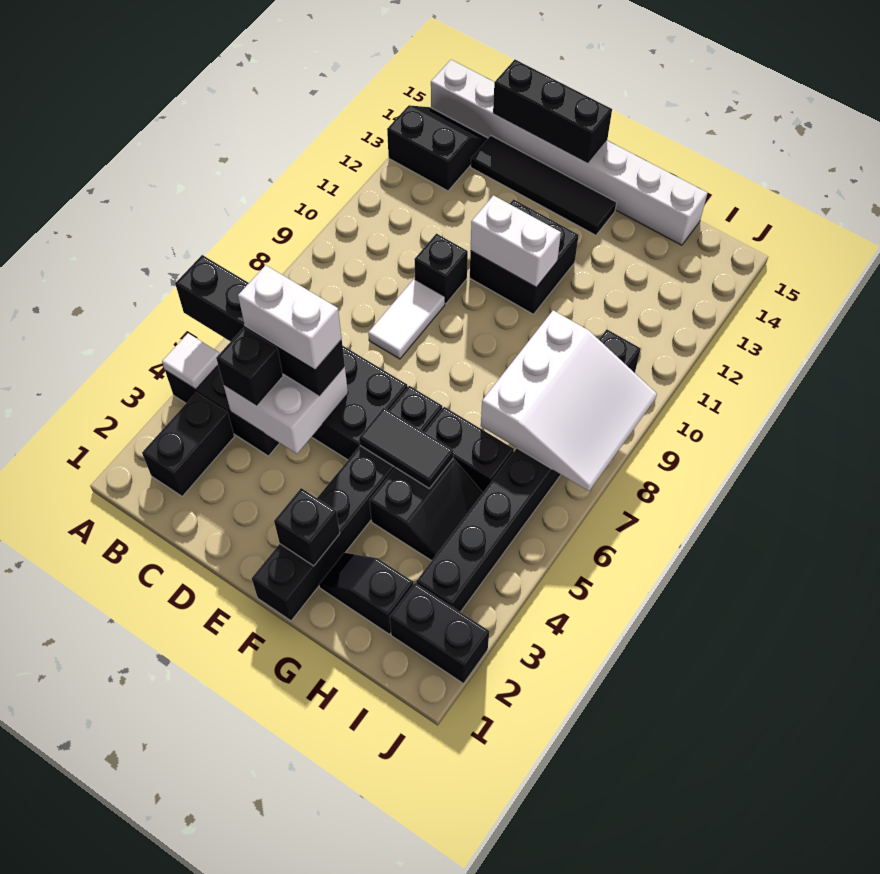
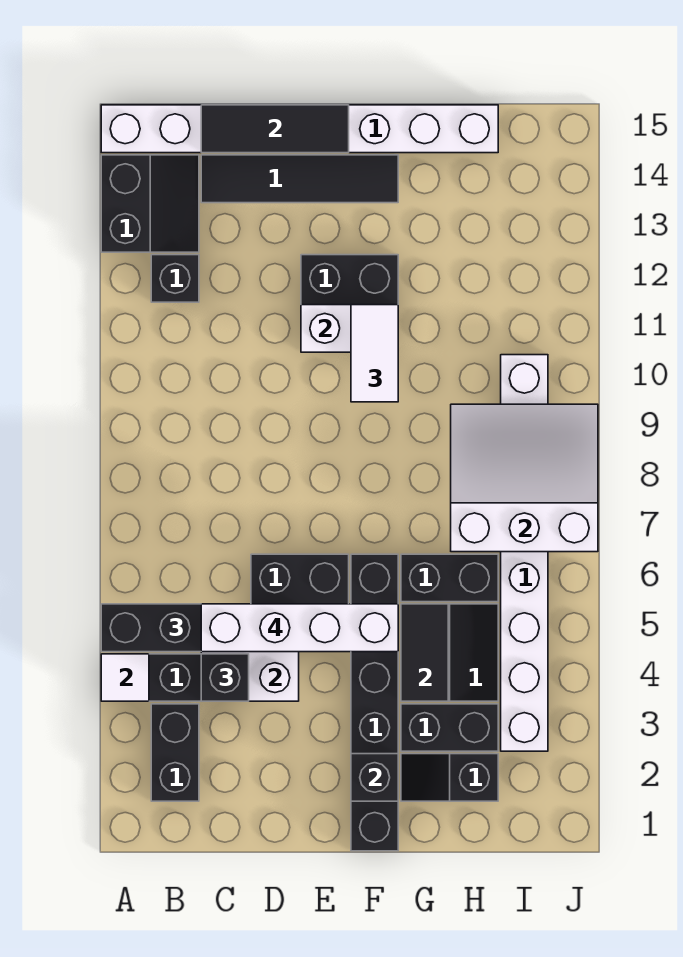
black slope A13:B14 level 1 top 13 -> black slope A13:B14 level 1 top A
white brick C5:D5 level 4 -> white brick C5:F5 level 4
black brick C15:E15 level 2 -> black tile C15:E15 level 2
white tile D8:D9 level 1 -> white tile F10:F11 level 3
black brick D10 level 1 -> black brick B12 level 1
black tile F5:G5 level 2 -> black tile G4:G5 level 2
white slope H7:J9 level 2 top H -> white slope H7:J9 level 2 top 7
black brick I2:J2 level 1 -> black brick G3:H3 level 1
black brick I3:I10 level 1 -> white brick I3:I10 level 1

